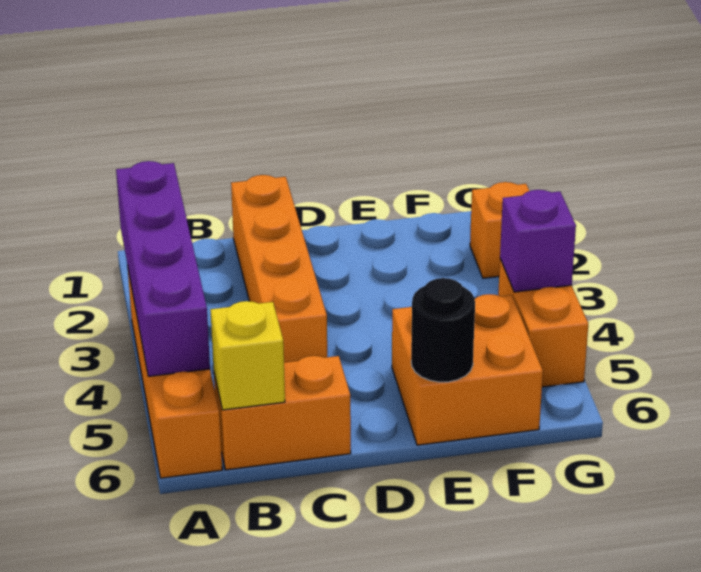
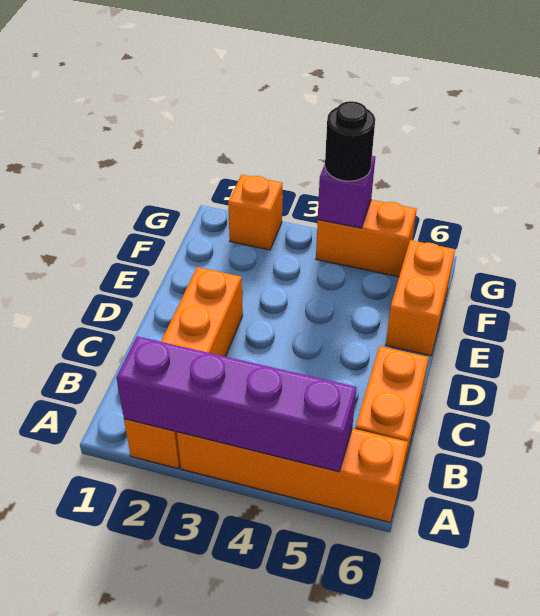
yellow brick B6 level 2 -> none
orange brick C1:C4 level 1 -> orange brick A2:D2 level 1
orange brick E5:F6 level 1 -> orange brick E6:F6 level 1
black round brick E6 level 2 -> black round brick G4 level 3

